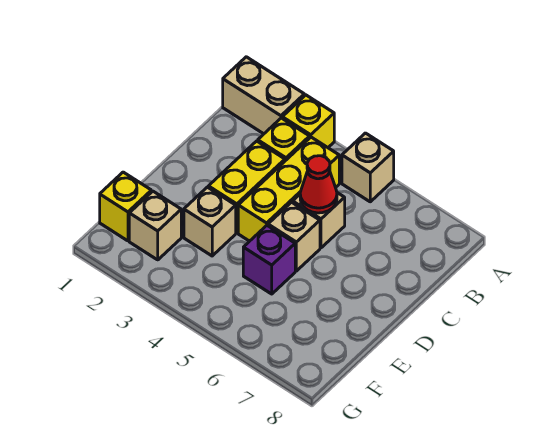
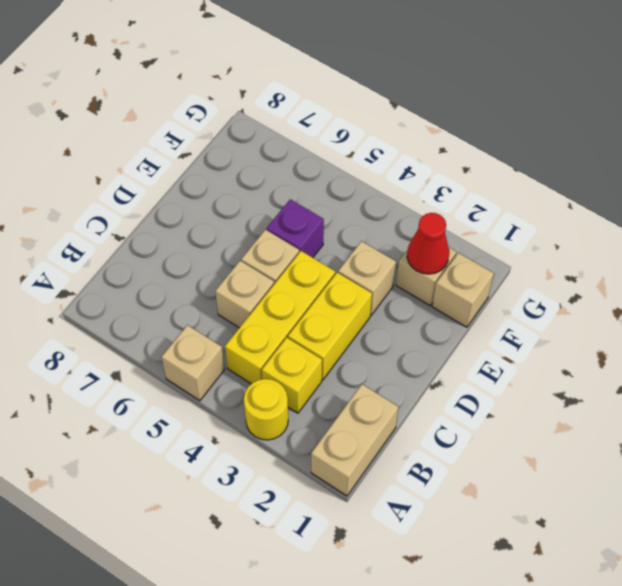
tan brick A1:A2 level 1 -> tan brick A1:B1 level 1
yellow brick A3 level 1 -> yellow round brick A3 level 1
red cone C5 level 2 -> red cone F2 level 2
yellow brick F1 level 1 -> tan brick F1 level 1

